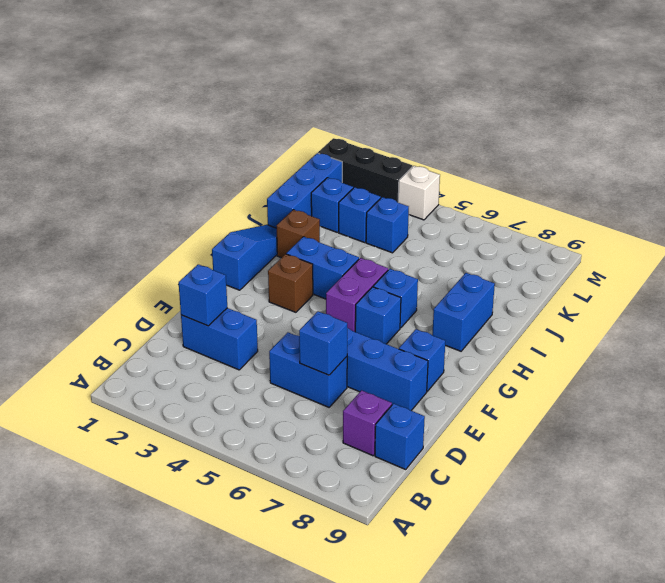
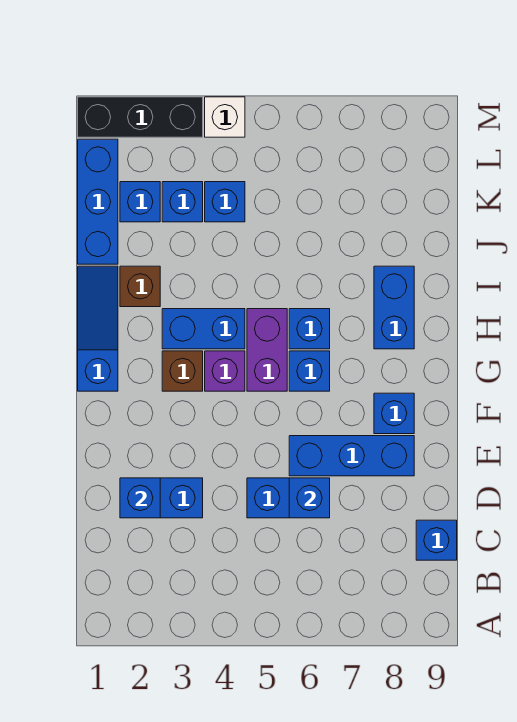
purple brick C8 level 1 -> purple brick G4 level 1

